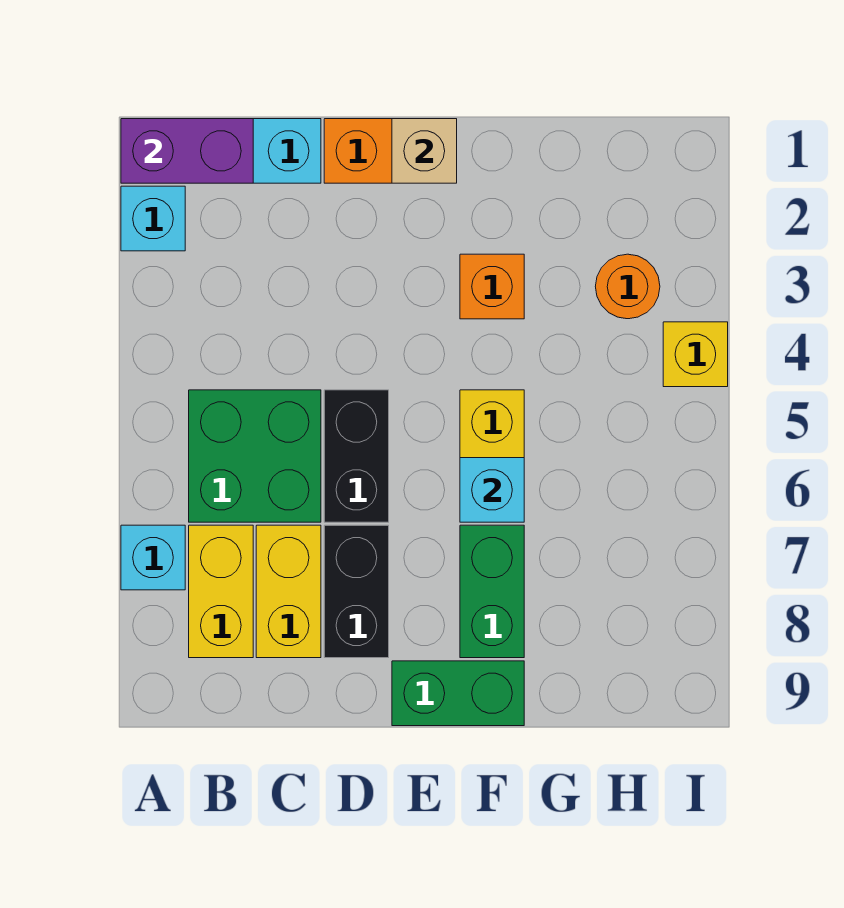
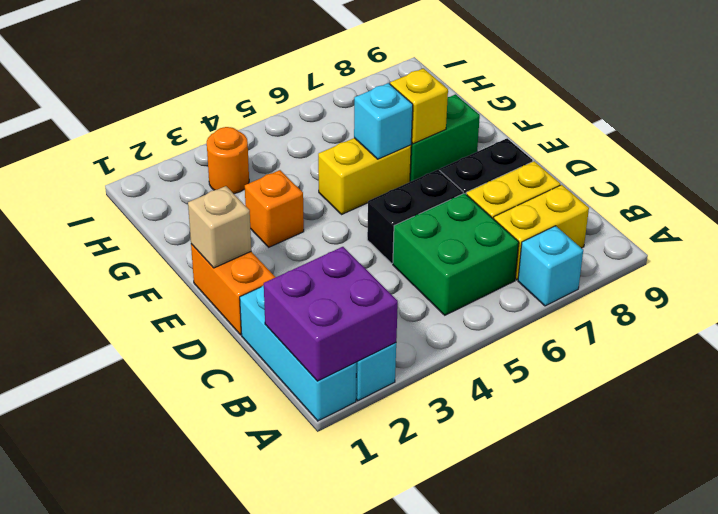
purple brick A1:B1 level 2 -> purple brick A1:B2 level 2
green brick E9:F9 level 1 -> none
yellow brick I4 level 1 -> yellow brick F7 level 2

